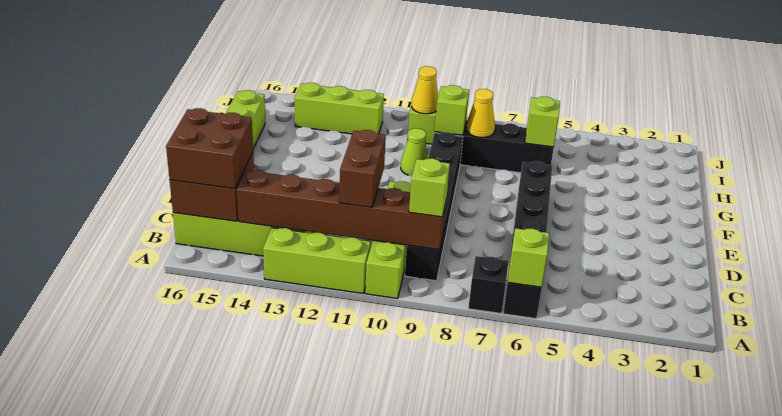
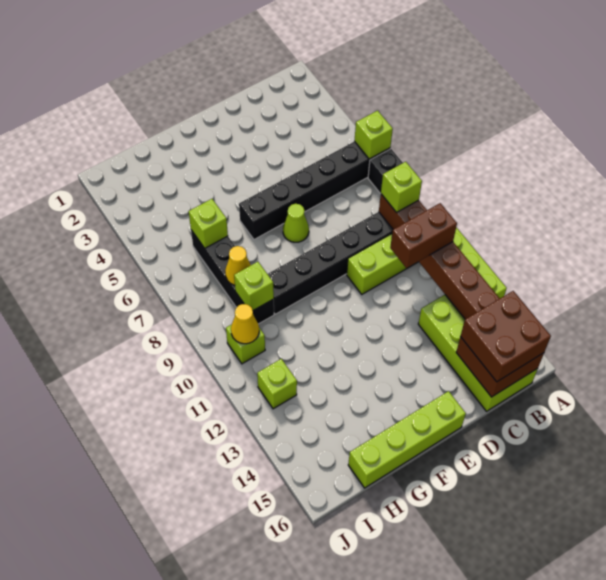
lime cone G10 level 1 -> lime cone E7 level 1
lime brick I12:I14 level 1 -> lime brick I12 level 1

